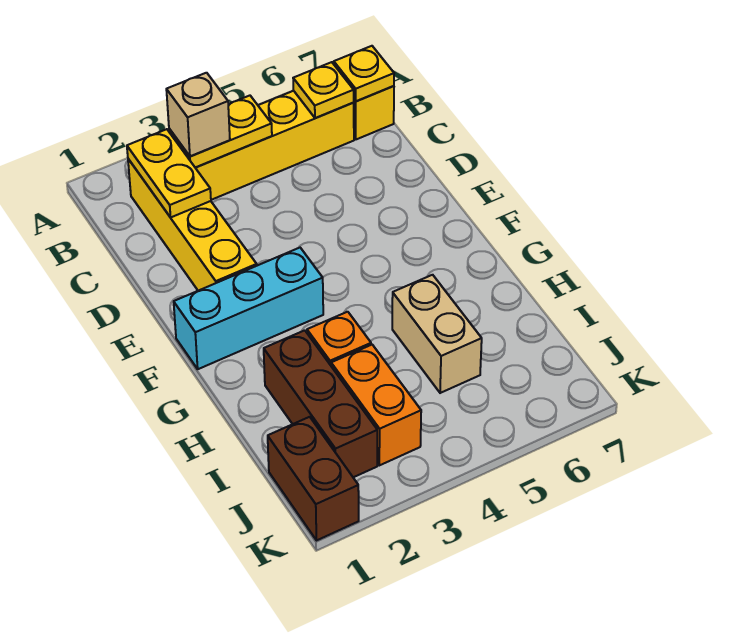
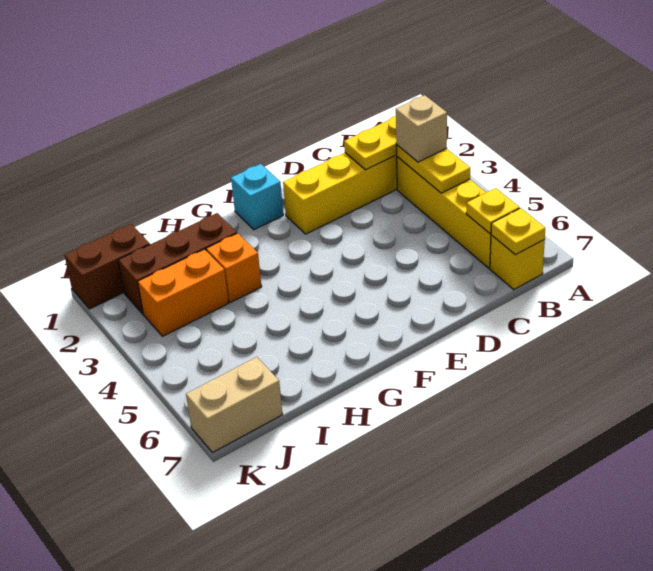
cyan brick F1:F3 level 1 -> cyan brick F1 level 1
tan brick H5:I5 level 1 -> tan brick J7:K7 level 1

